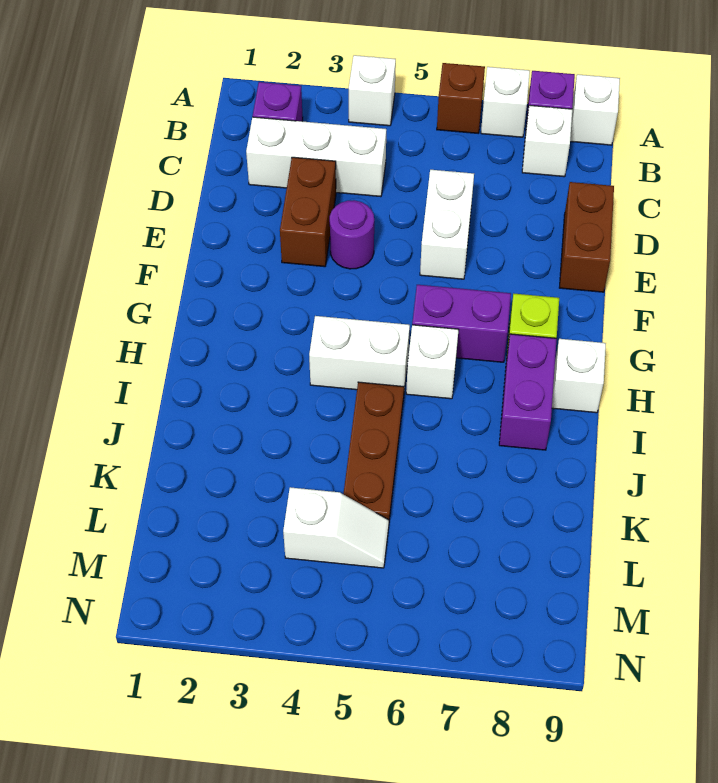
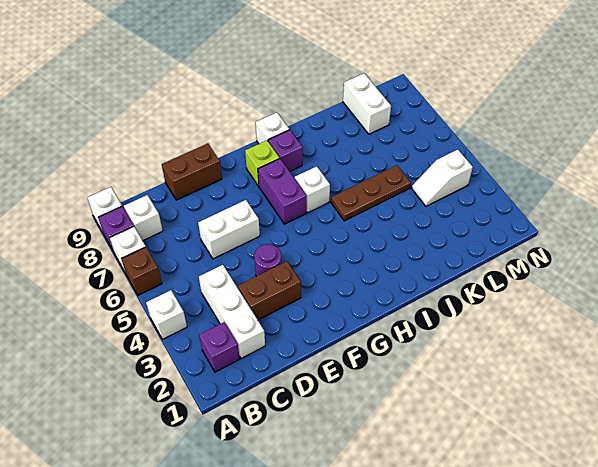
white brick H4:H5 level 1 -> white brick L8:L9 level 1
purple brick H8:I8 level 1 -> purple brick H8 level 1
white slope L4:L5 level 1 top 4 -> white slope L4:M4 level 1 top M

